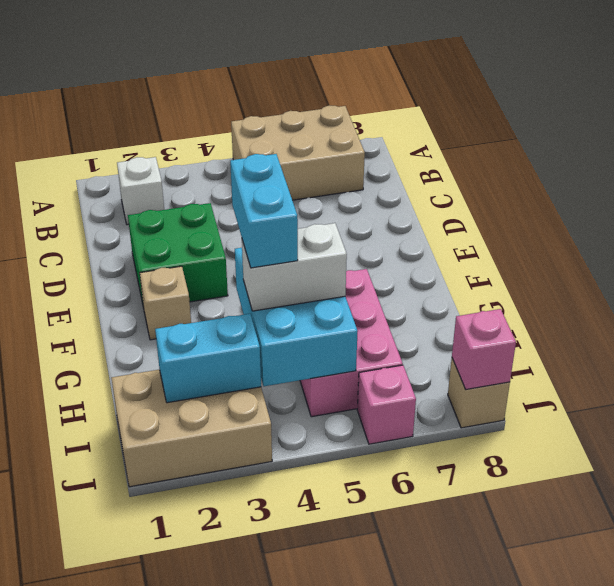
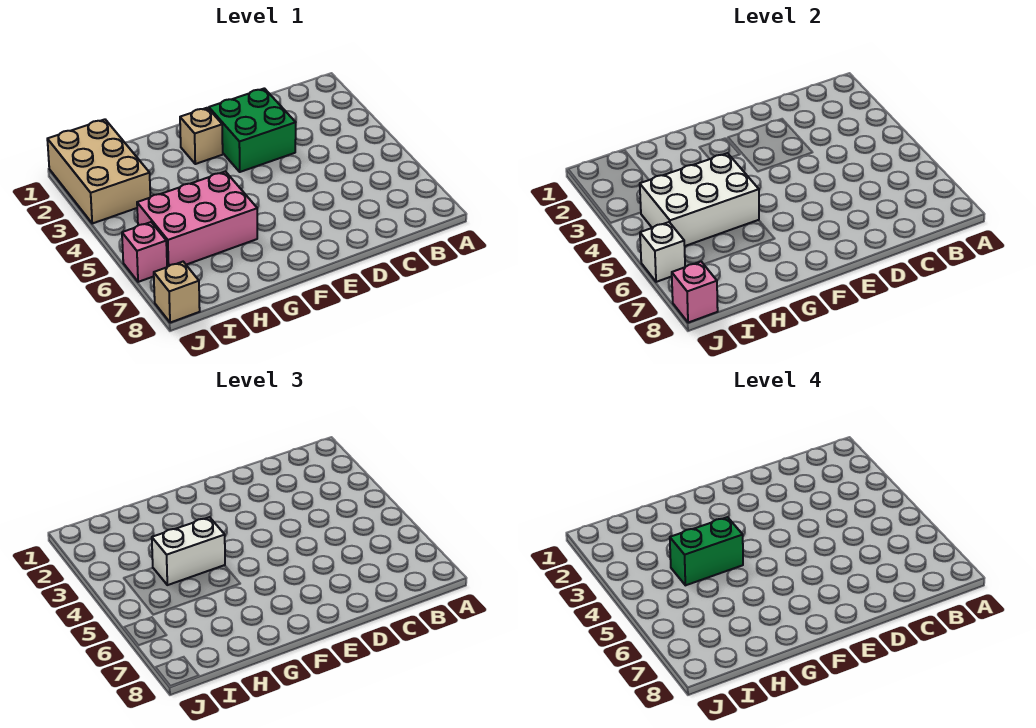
tan brick A5:B7 level 1 -> none
white brick B2 level 1 -> white brick J6 level 2
cyan brick G4:I5 level 2 -> white brick G4:I5 level 2
cyan brick G4:H4 level 4 -> green brick G4:H4 level 4
white brick H4:H5 level 3 -> white brick G4:H4 level 3
cyan brick I2:I3 level 2 -> none

